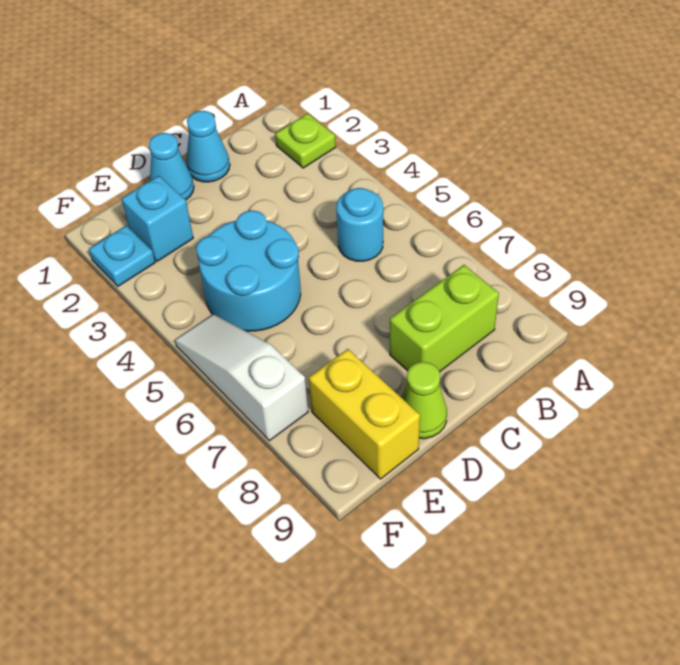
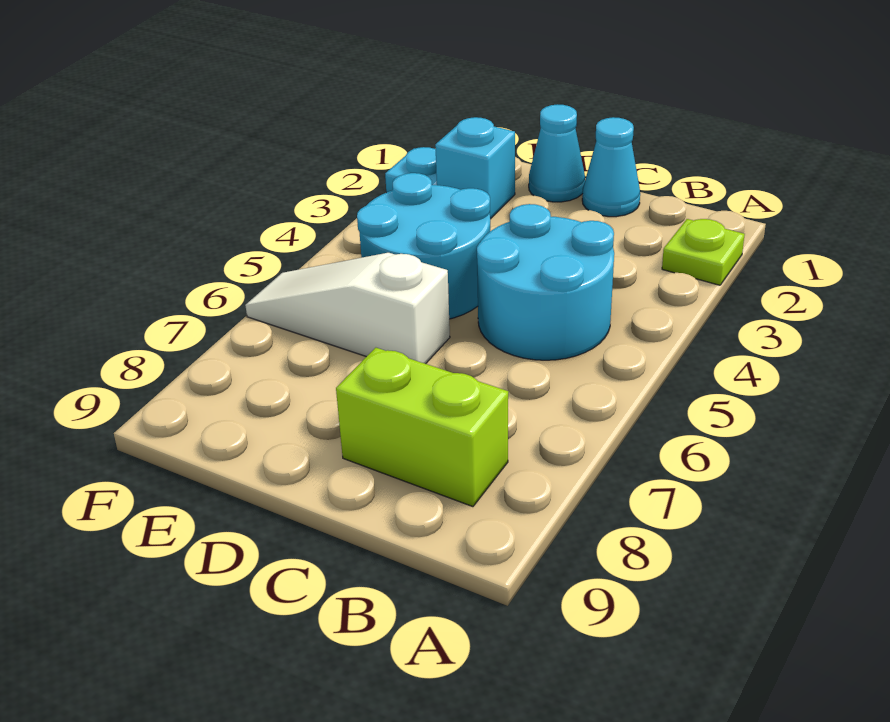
cyan round brick B5 level 1 -> cyan round brick B4:C5 level 1
lime cone D9 level 1 -> none
yellow brick E8:E9 level 1 -> none
white slope F5:F7 level 1 top 7 -> white slope D6:F6 level 1 top D

